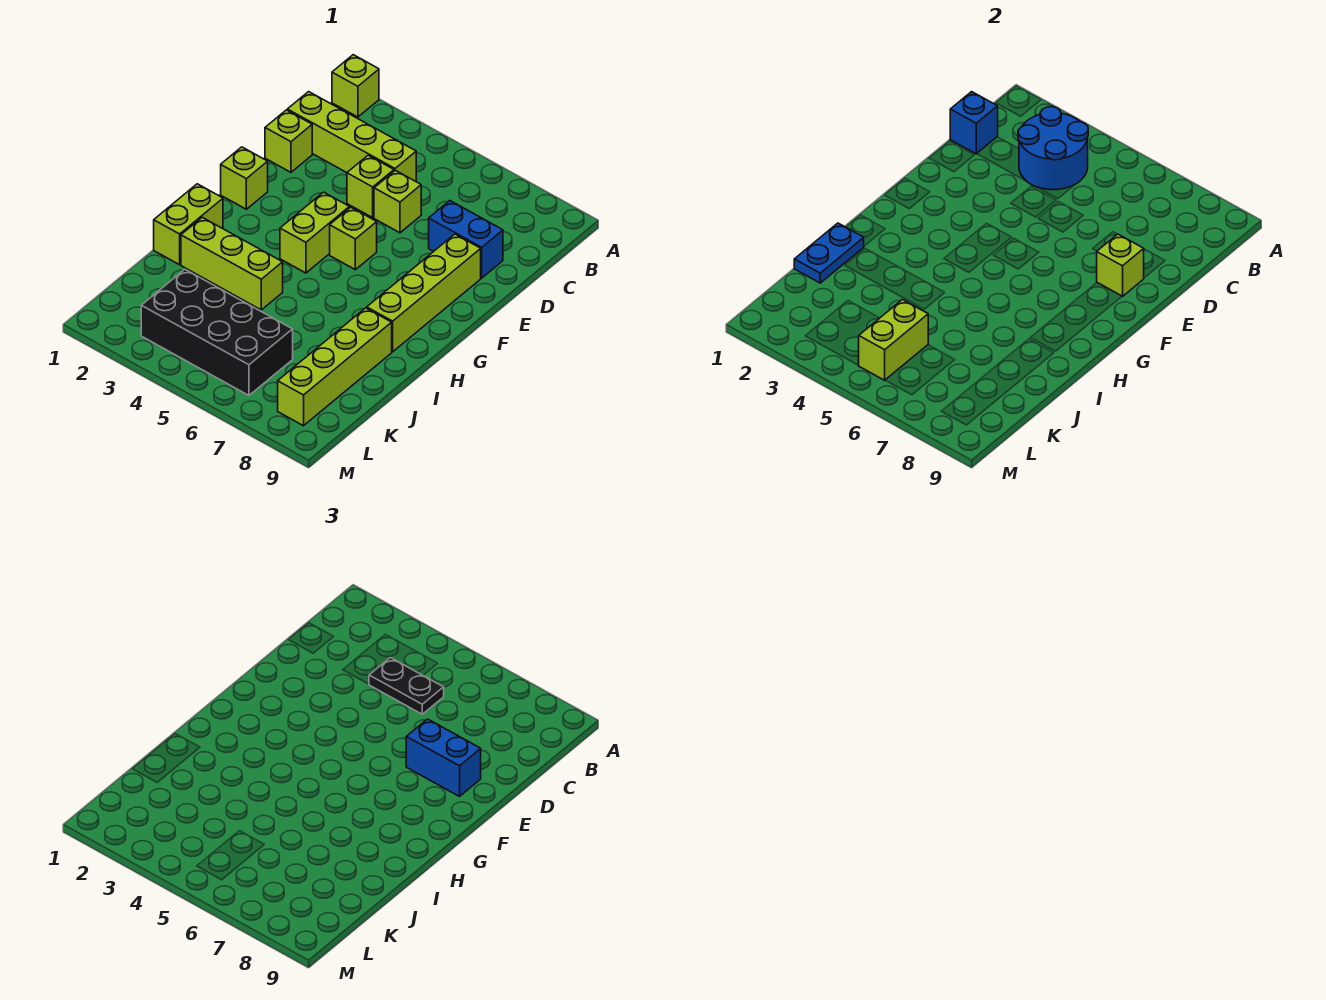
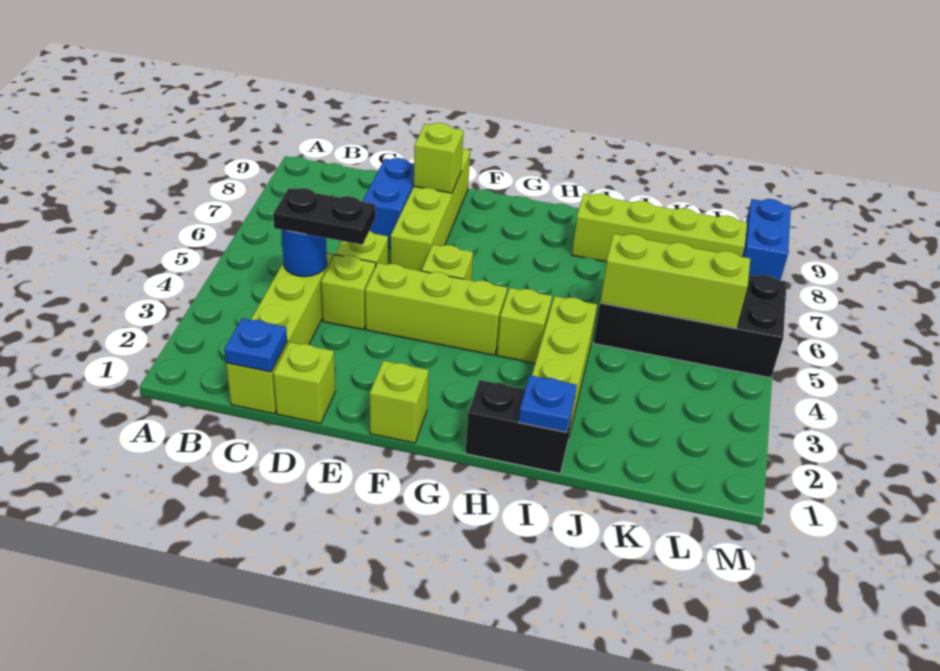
lime brick A1 level 1 -> lime brick H4 level 1
blue round brick B3:C4 level 2 -> blue round brick C4 level 2
blue brick C1 level 2 -> blue plate C1 level 2
black plate C4:C5 level 3 -> black plate C4:D4 level 3
blue brick E7:E8 level 3 -> blue brick M8:M9 level 1
lime brick E8:H8 level 1 -> lime brick E6:E9 level 1
lime brick F4:G4 level 1 -> lime brick E4:G4 level 1
lime brick H1:I1 level 1 -> black brick H1:I1 level 1
blue plate I1:J1 level 2 -> blue plate I1 level 2
black brick K3:L6 level 1 -> black brick J5:M6 level 1
lime brick K5:L5 level 2 -> lime brick J5:L5 level 2

